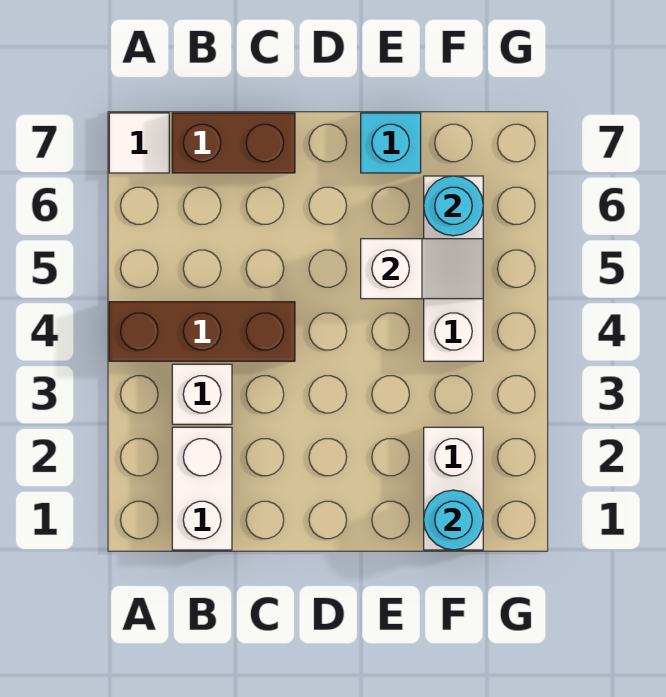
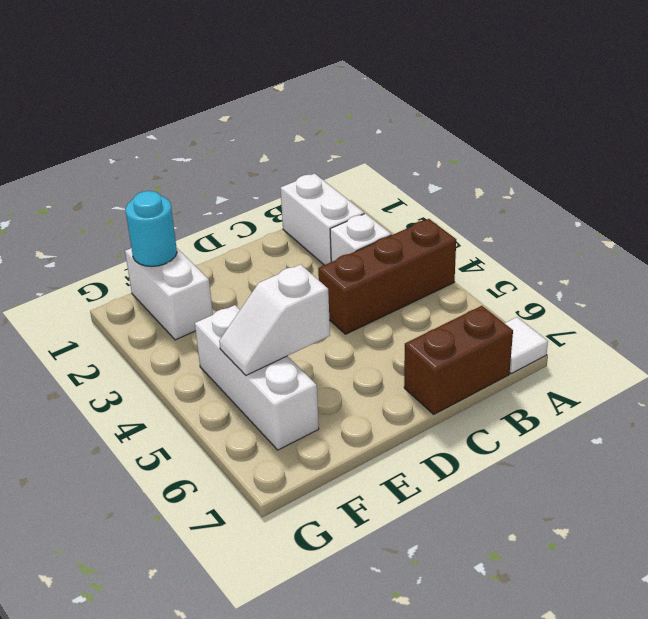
cyan brick E7 level 1 -> none
cyan round brick F6 level 2 -> none

